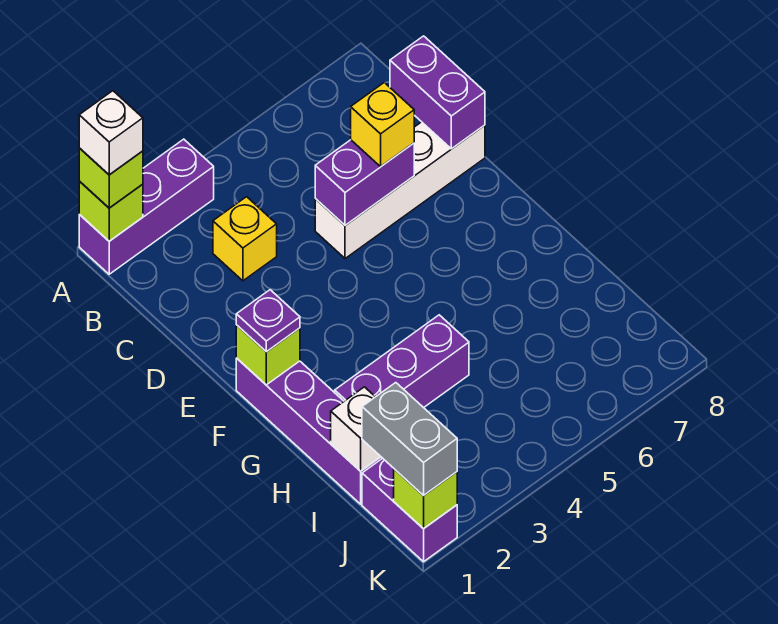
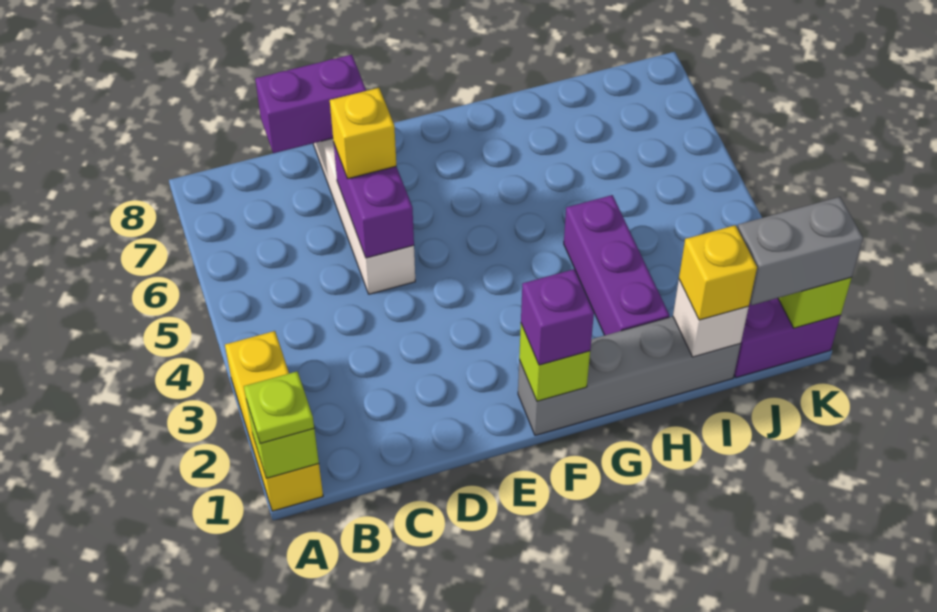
purple brick A1:A3 level 1 -> yellow brick A1:A3 level 1
lime brick A1 level 3 -> lime plate A1 level 3
white brick A1 level 4 -> none
yellow brick C3 level 1 -> yellow brick I1 level 3
purple brick F1:I1 level 1 -> grey brick F1:I1 level 1
purple plate F1 level 3 -> purple brick F1 level 3

